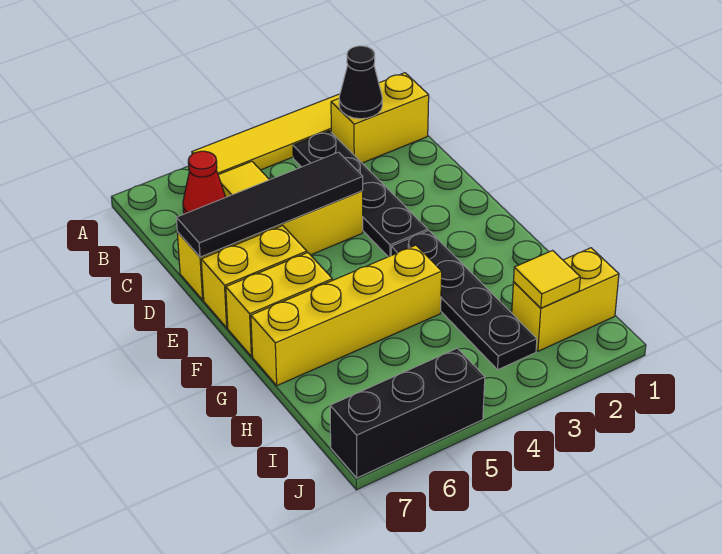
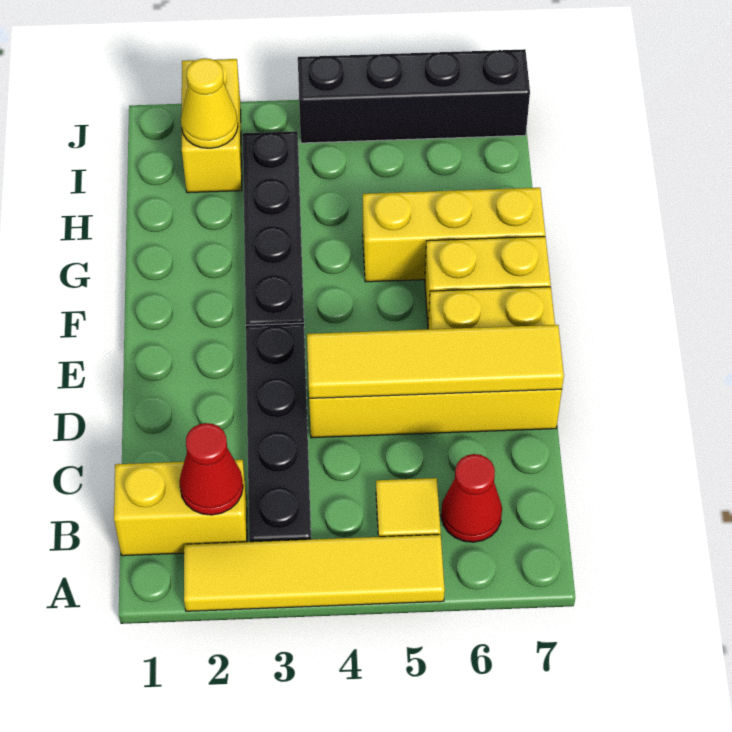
black cone B2 level 2 -> red cone B2 level 2
black tile D4:D7 level 2 -> yellow tile D4:D7 level 2
yellow brick G4:G7 level 1 -> yellow brick G5:G7 level 1
yellow brick I1:I2 level 1 -> yellow brick I2:J2 level 1
yellow tile I2 level 2 -> yellow cone I2 level 2
black brick J5:J7 level 1 -> black brick J4:J7 level 1

